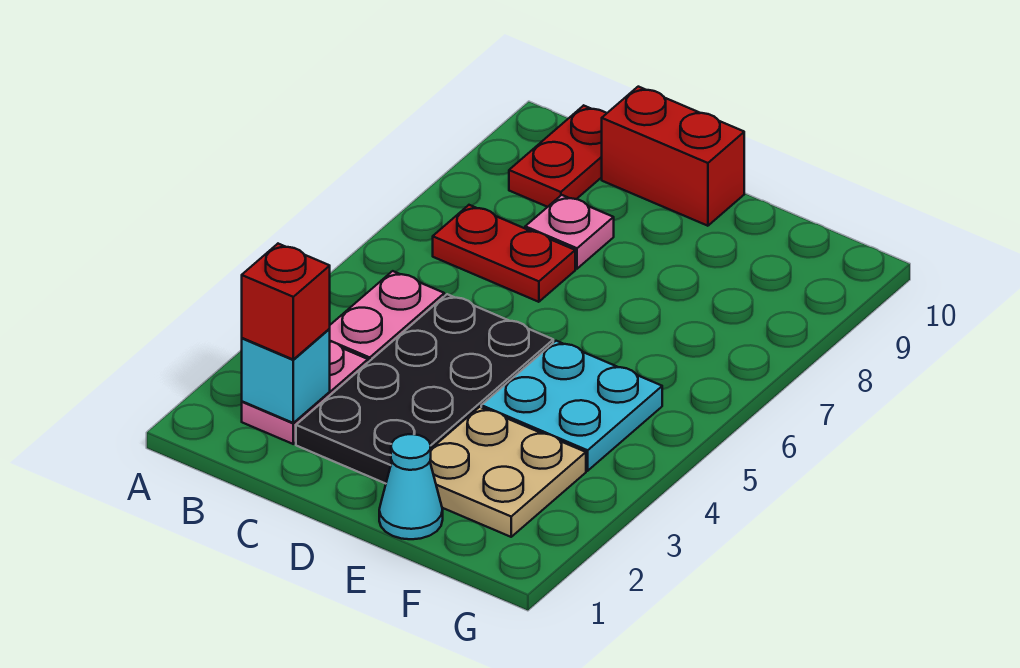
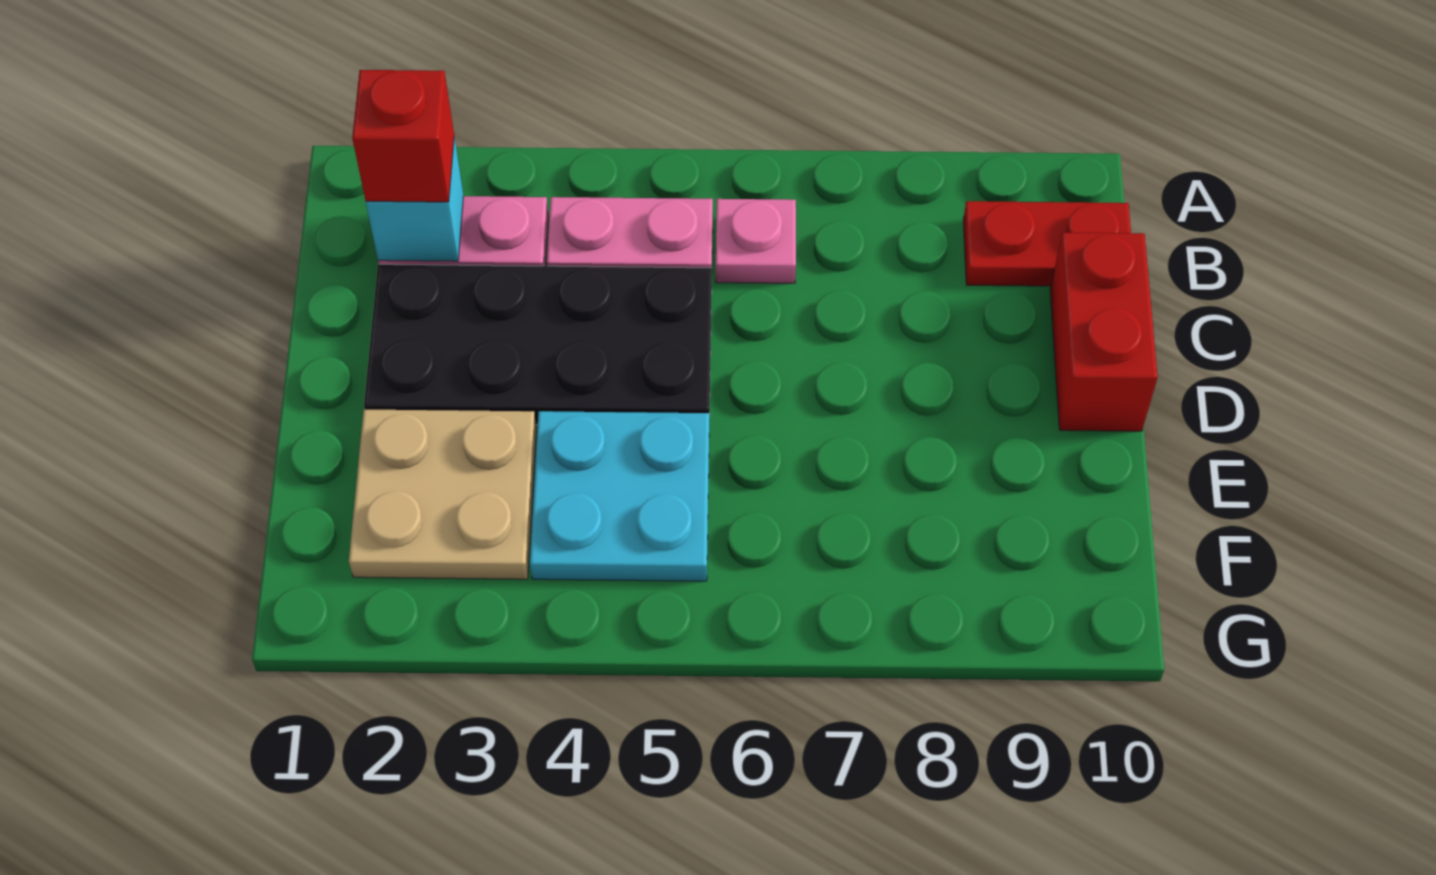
red plate B7:C7 level 1 -> none
pink plate C8 level 1 -> pink plate B6 level 1
cyan cone E1 level 1 -> none

